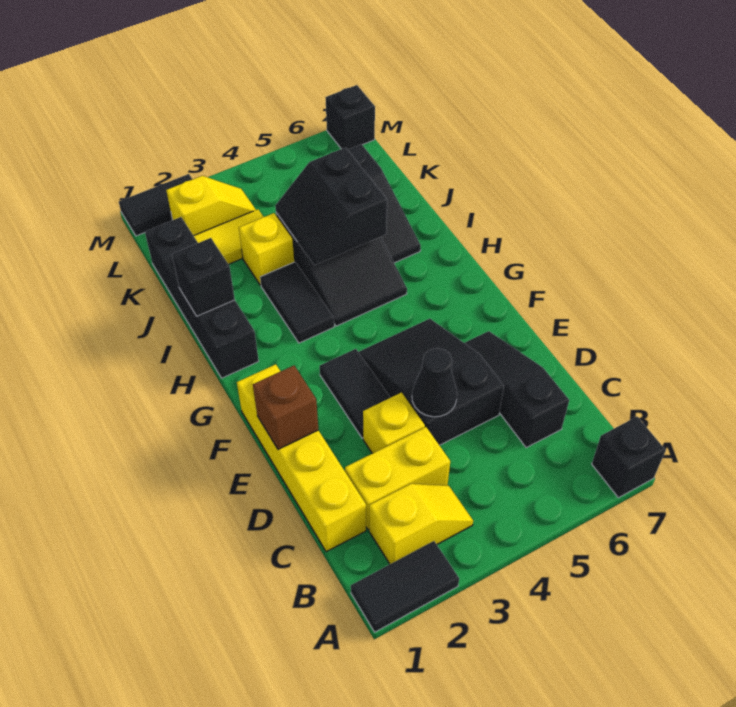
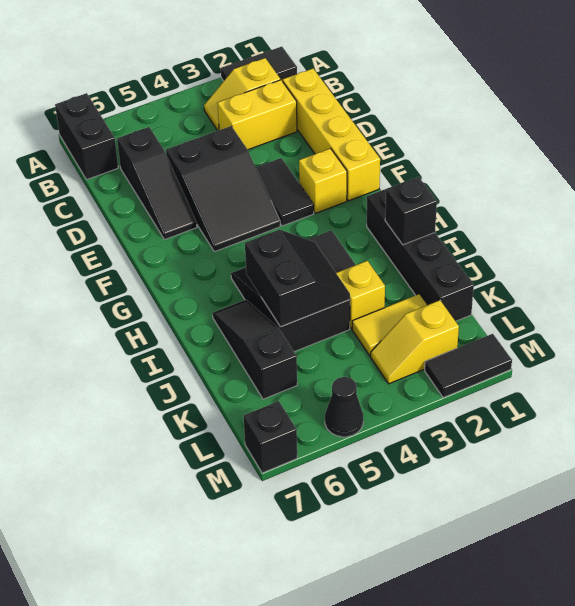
black brick A7 level 1 -> black brick A7:B7 level 1
yellow brick D3 level 1 -> yellow brick F2 level 1
black cone D4 level 2 -> black cone M5 level 1
brown brick E1 level 2 -> none

